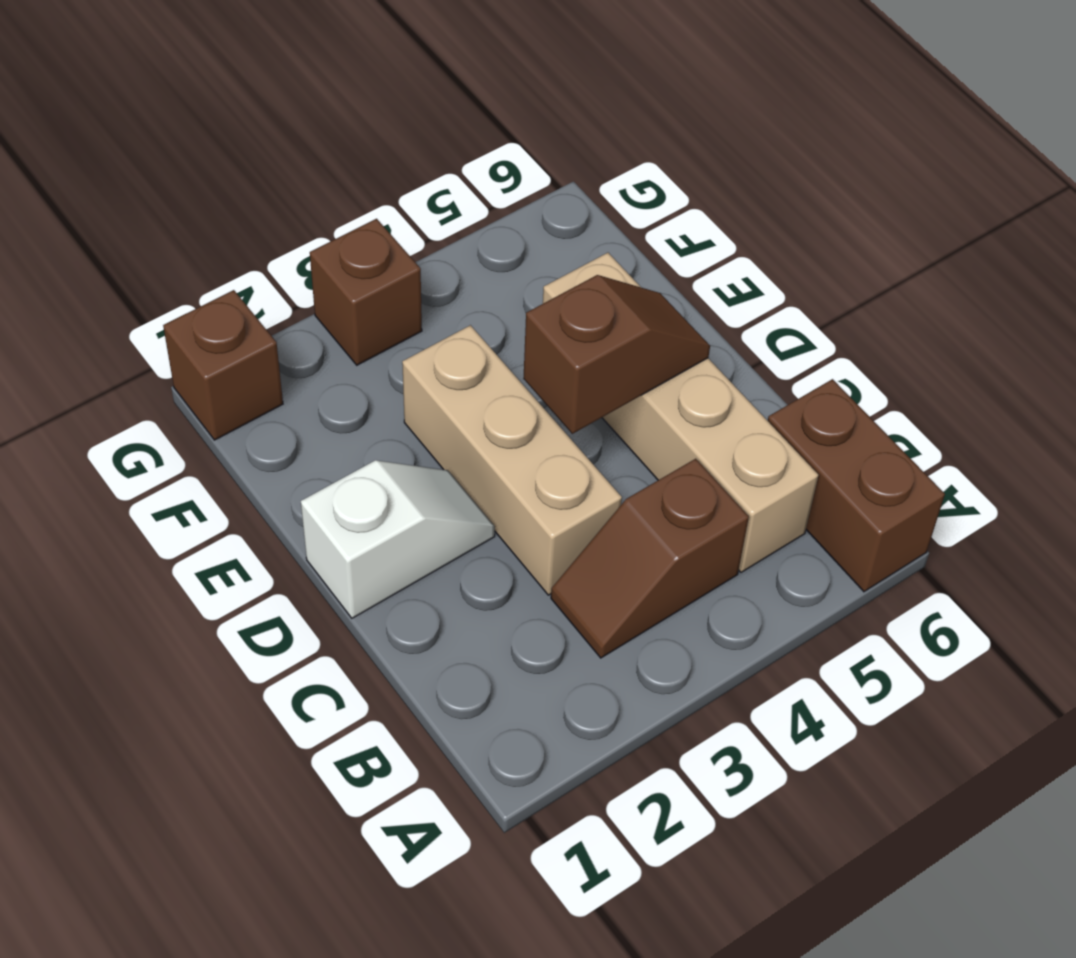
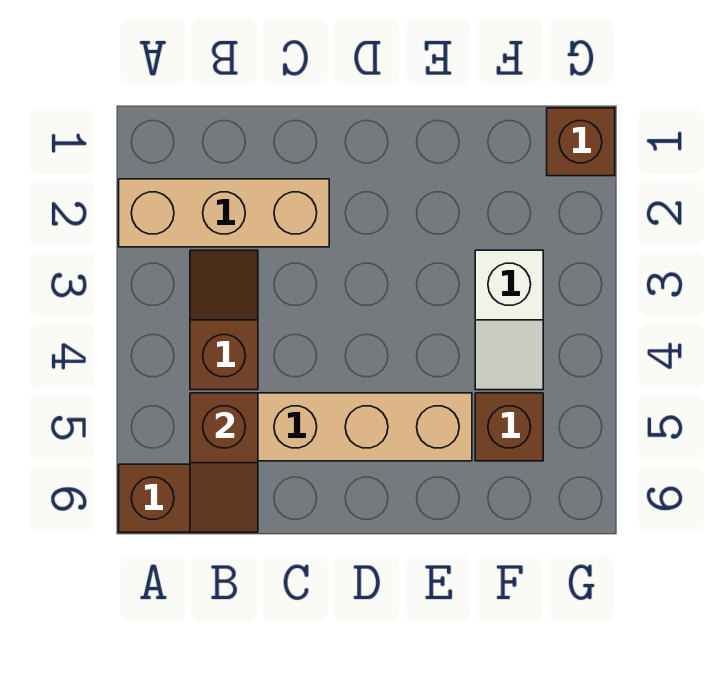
tan brick C3:E3 level 1 -> tan brick A2:C2 level 1
white slope D1:D2 level 1 top 1 -> white slope F3:F4 level 1 top 3
brown slope D4:D5 level 2 top 4 -> brown slope B5:B6 level 2 top 5
brown brick G3 level 1 -> brown brick F5 level 1

